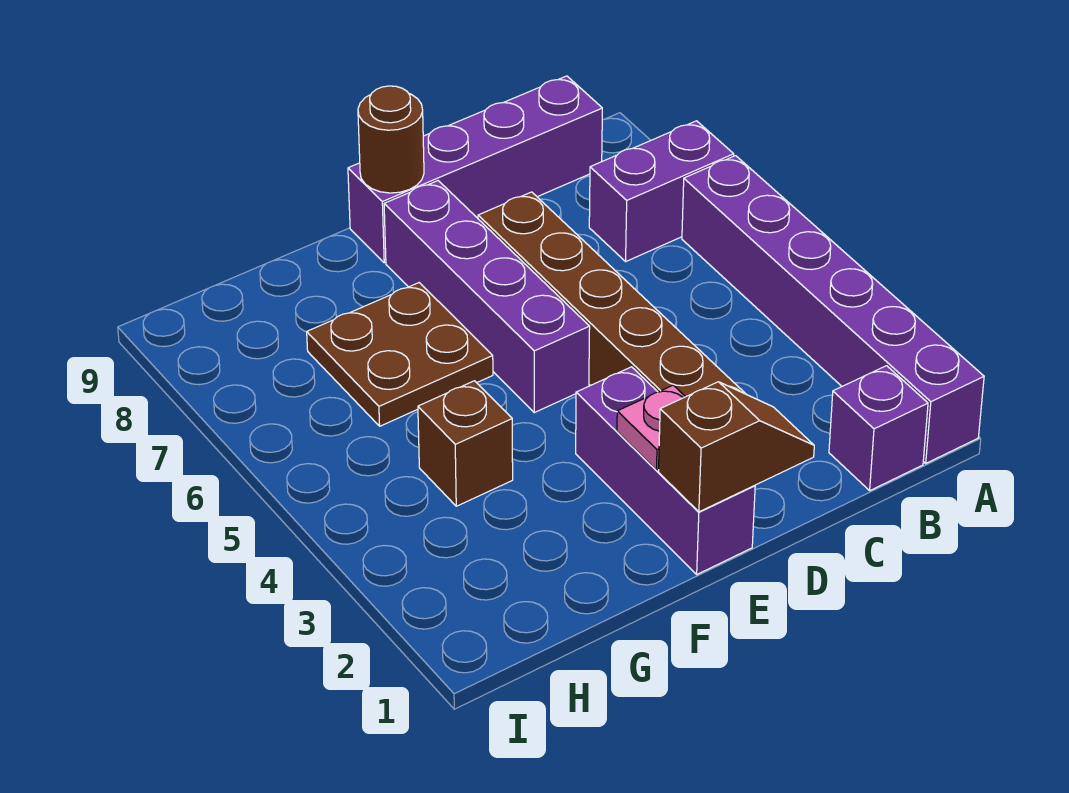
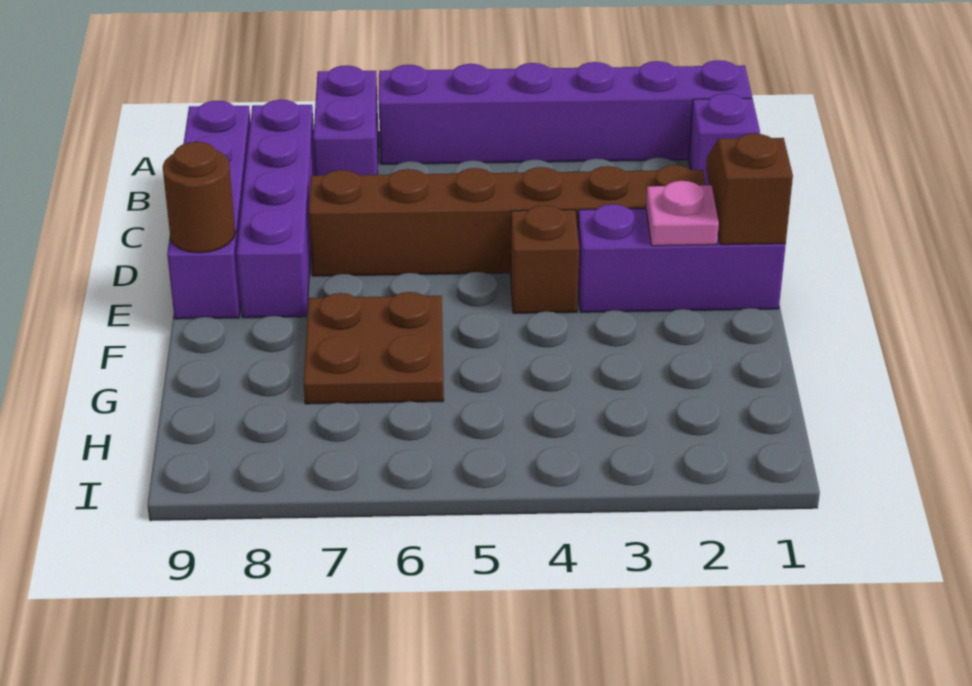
purple brick E5:E8 level 1 -> purple brick B8:E8 level 1
brown brick G4 level 1 -> brown brick E4 level 1

